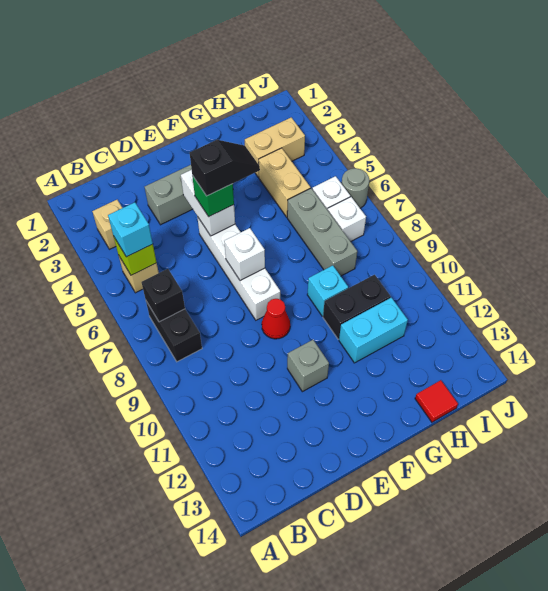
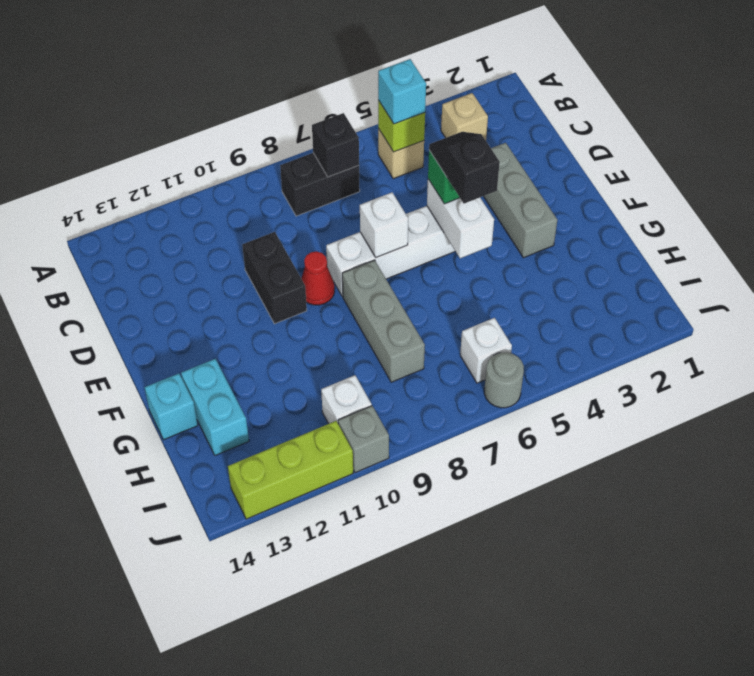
white brick E4:E5 level 2 -> white brick E5:F5 level 2
black slope E5:F5 level 4 top E -> black slope E5:F5 level 4 top F
grey brick E11 level 1 -> grey brick J10 level 1
cyan brick G9 level 1 -> cyan brick G14 level 1
black brick G10:H10 level 1 -> black brick D10:E10 level 1
cyan brick G11:H11 level 1 -> cyan brick G13:H13 level 1
tan brick H3:I3 level 1 -> none
tan brick H4:H5 level 1 -> none
grey brick H6:H8 level 1 -> grey brick F8:H8 level 1
red tile H14 level 1 -> none
white brick I7 level 1 -> white brick I10 level 1
none -> lime brick J11:J13 level 1

